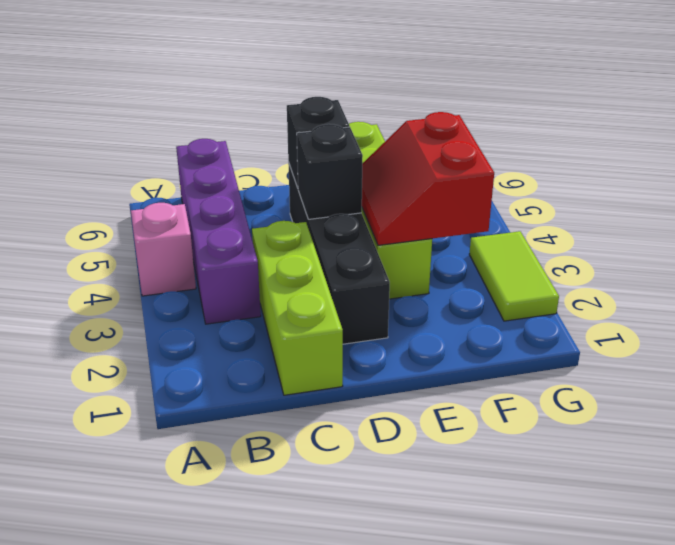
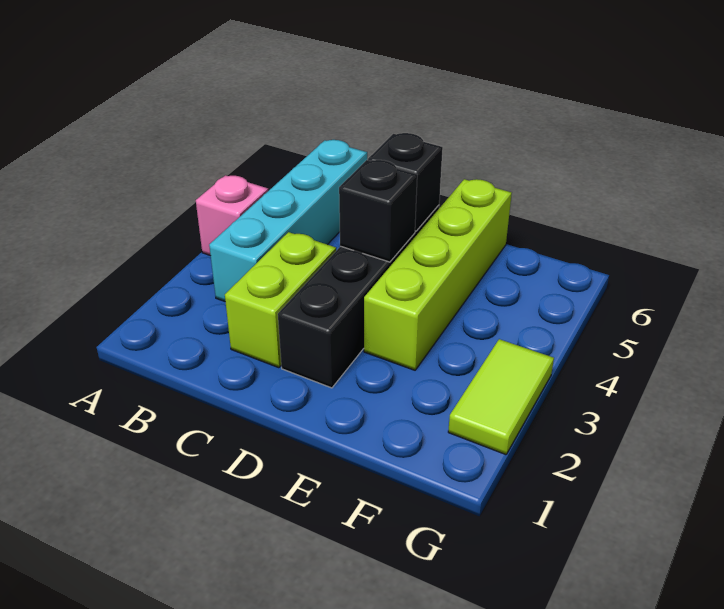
purple brick B3:B6 level 1 -> cyan brick B3:B6 level 1
lime brick C1:C3 level 1 -> lime brick C2:C3 level 1
red slope E3:F4 level 2 top F -> none

